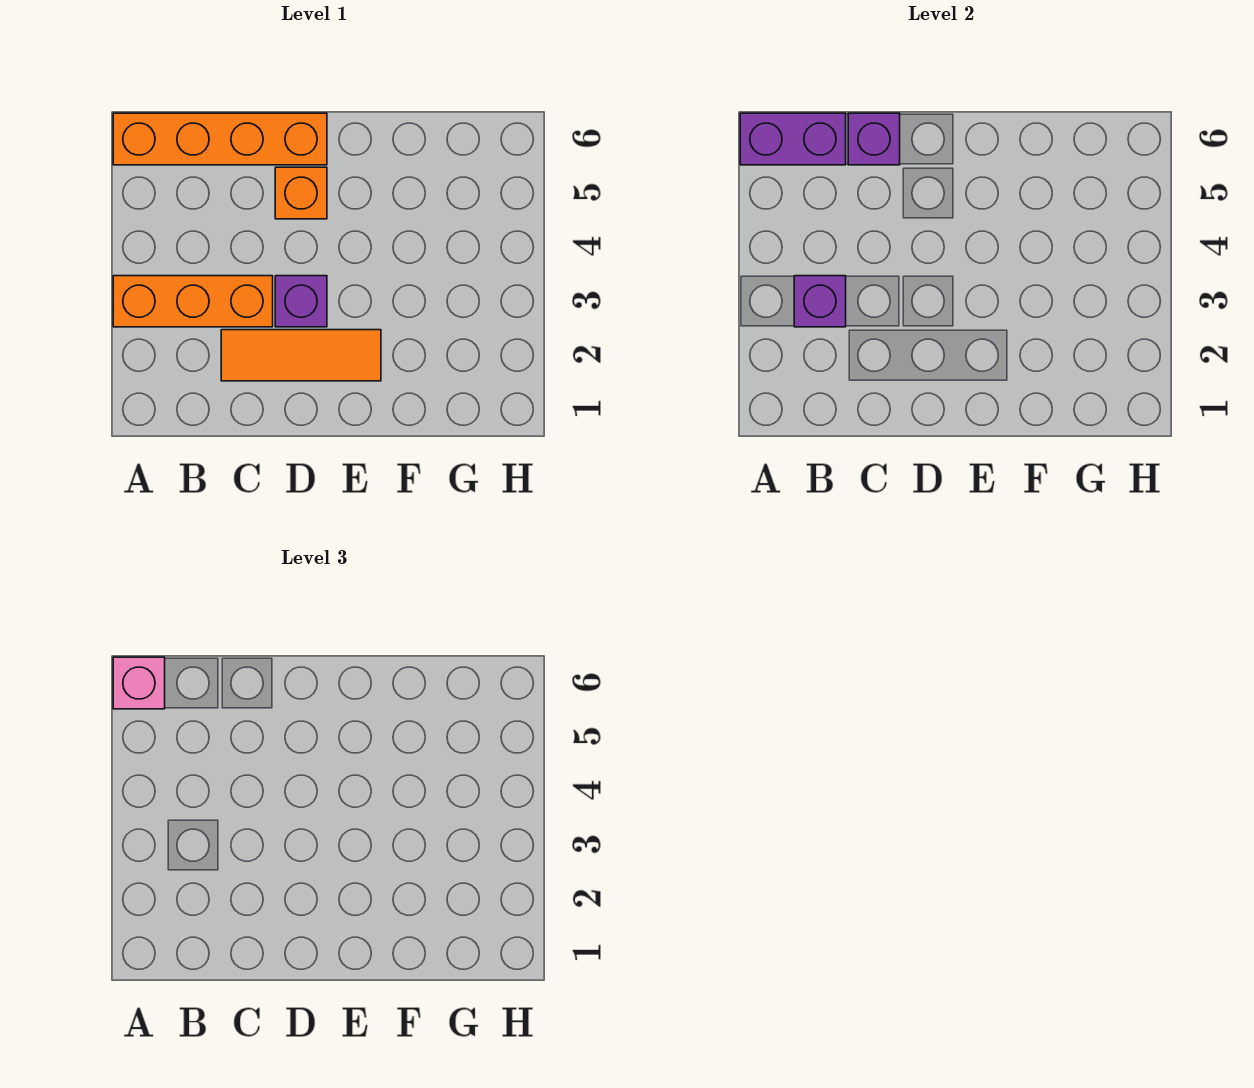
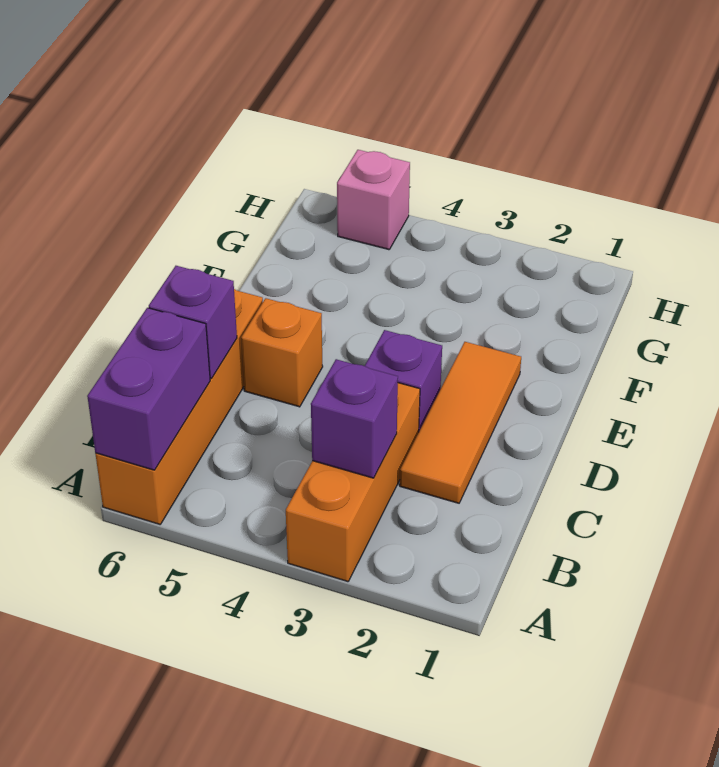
pink brick A6 level 3 -> pink brick H5 level 1

